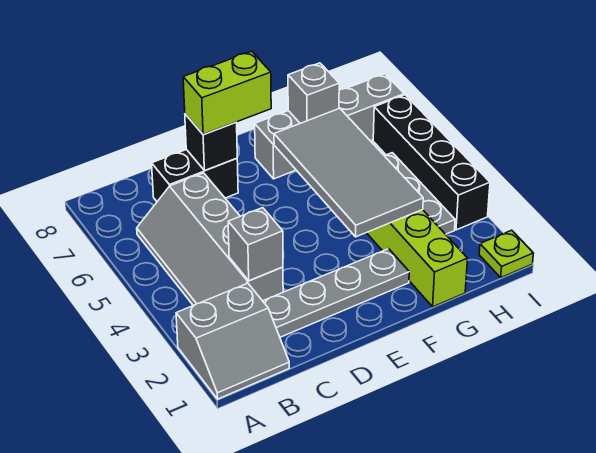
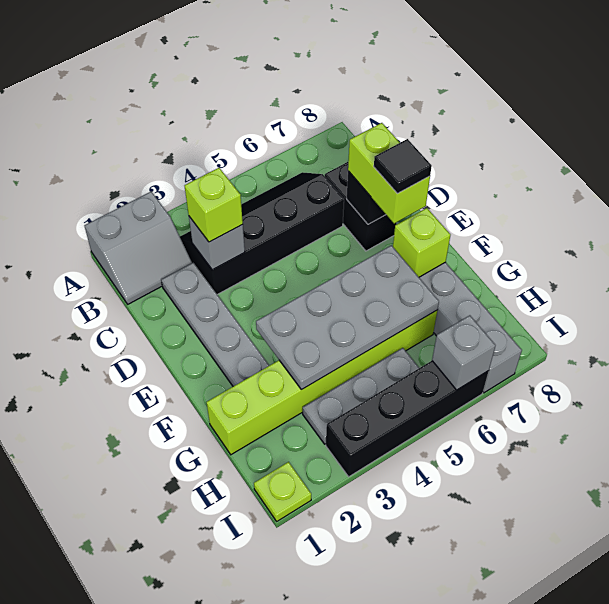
grey slope A1:B2 level 1 top 2 -> grey slope A1:B2 level 1 top A
grey slope B3:C6 level 1 top C -> black slope B3:C6 level 1 top C
none -> lime brick C3 level 3
none -> black tile E7 level 4
grey tile F3:G6 level 2 -> grey plate F3:G6 level 2
none -> lime brick F7 level 2
grey brick G7 level 2 -> grey brick I6 level 2

